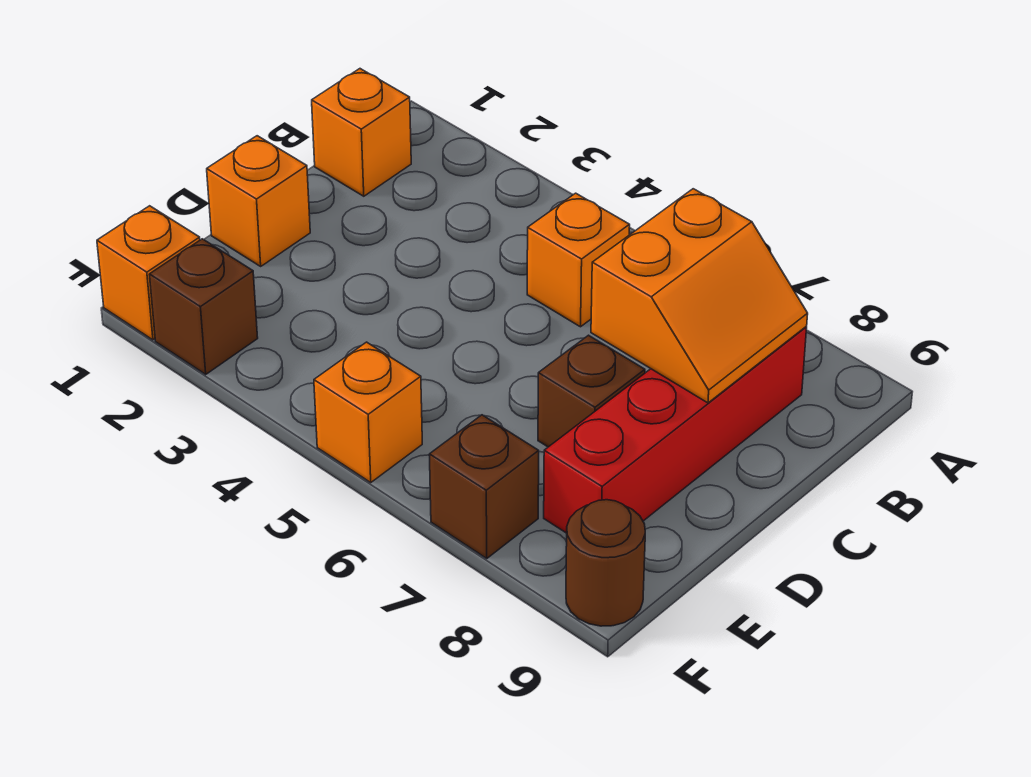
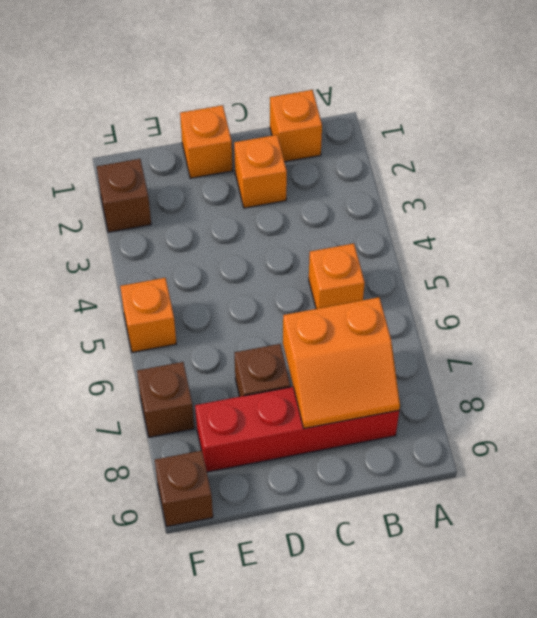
orange brick F1 level 1 -> orange brick C2 level 1
brown round brick F9 level 1 -> brown brick F9 level 1

